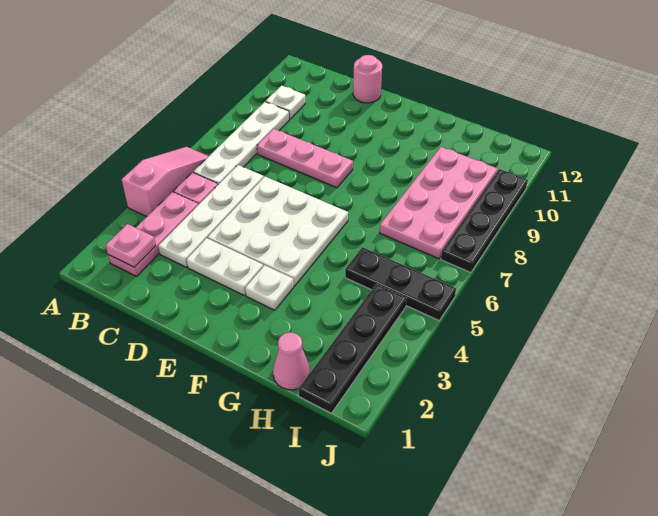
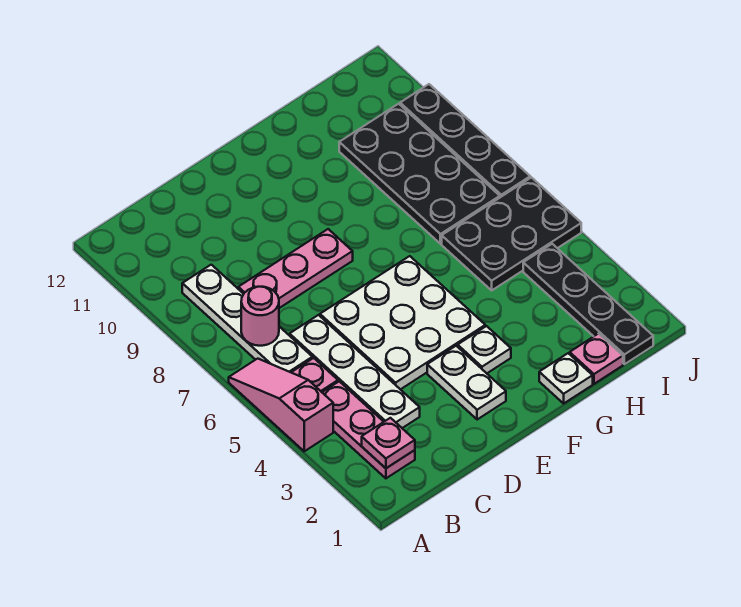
white plate B10 level 1 -> white plate G1 level 1
white plate D3:E3 level 1 -> white plate E2:E3 level 1
pink round brick D12 level 1 -> pink round brick B7 level 2
pink cone H1 level 1 -> pink plate H1 level 1
black plate H5:J5 level 1 -> black plate H5:J6 level 1
pink plate H7:I10 level 1 -> black plate H7:I10 level 1

